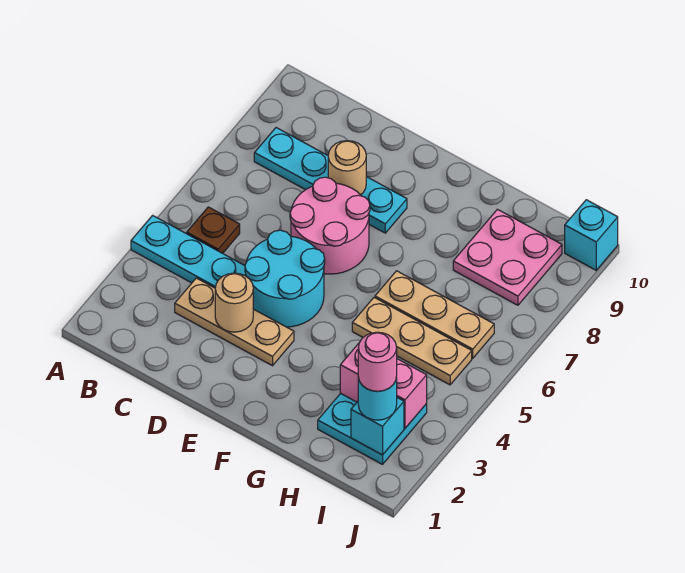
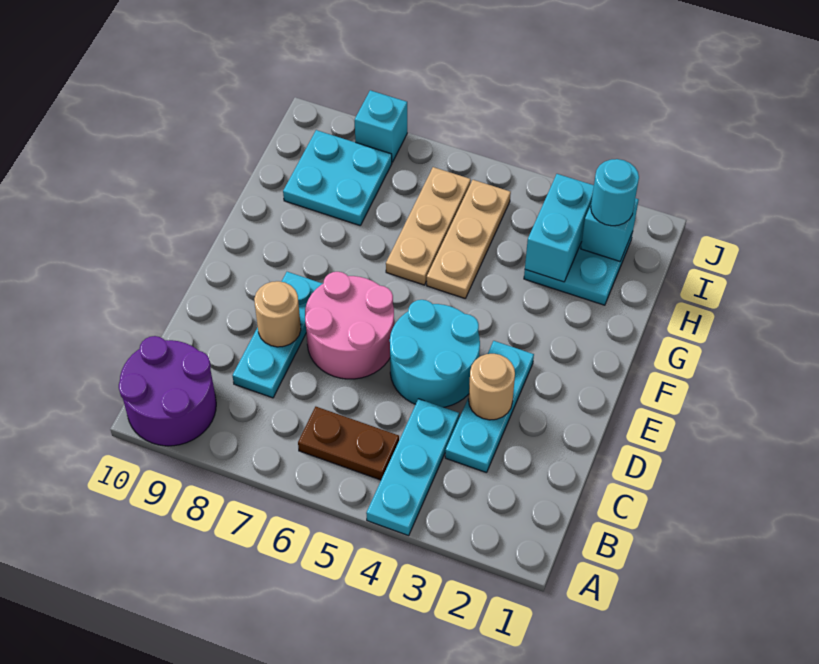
none -> purple round brick A9:B10 level 1
brown plate B5 level 1 -> brown plate B5:B6 level 1
cyan plate B8:E8 level 1 -> cyan plate C8:E8 level 1
tan plate C3:E3 level 1 -> cyan plate C3:E3 level 1
pink brick H3:I3 level 2 -> cyan brick H3:I3 level 2
pink plate H8:I9 level 1 -> cyan plate H8:I9 level 1
pink round brick I2 level 4 -> none
cyan brick J10 level 1 -> cyan brick J8 level 1

